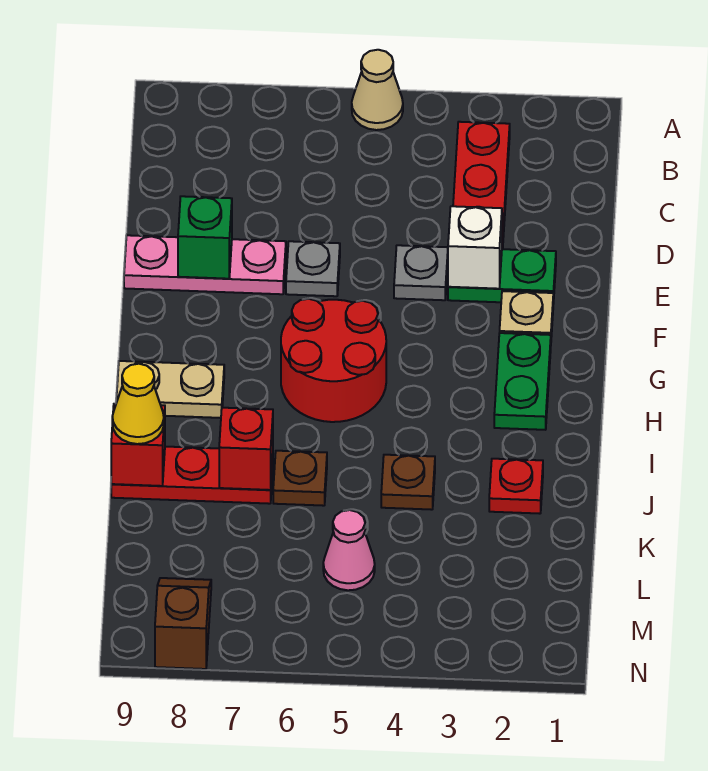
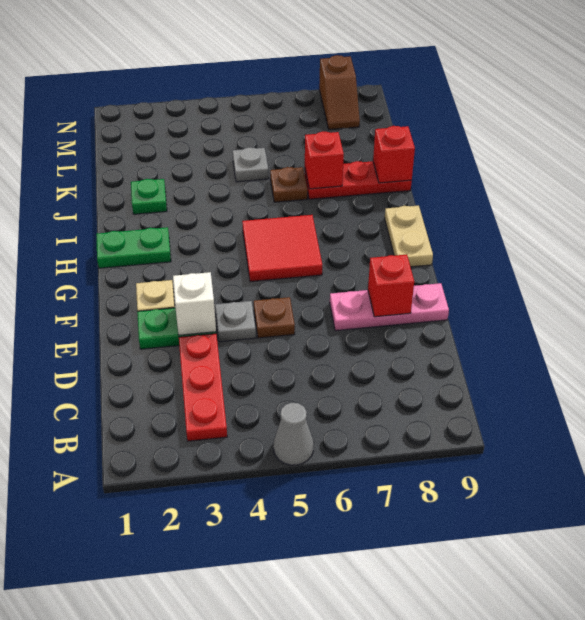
tan cone A5 level 1 -> grey cone A5 level 1
grey plate E6 level 1 -> grey plate K5 level 1
green brick E8 level 2 -> red brick E8 level 2
green plate G2:H2 level 1 -> green plate H1:H2 level 1
red round brick G5:H6 level 1 -> red tile G5:H6 level 1
tan plate H8:H9 level 1 -> tan plate G9:H9 level 1
red plate J2 level 1 -> green plate J2 level 1
brown plate J4 level 1 -> brown plate E5 level 1
yellow cone J9 level 3 -> none
pink cone L5 level 1 -> none

